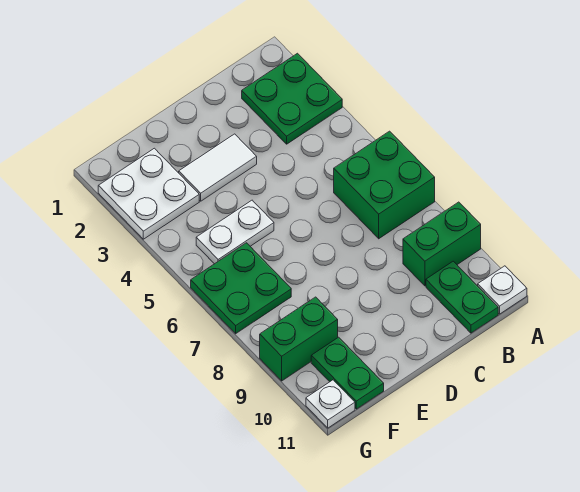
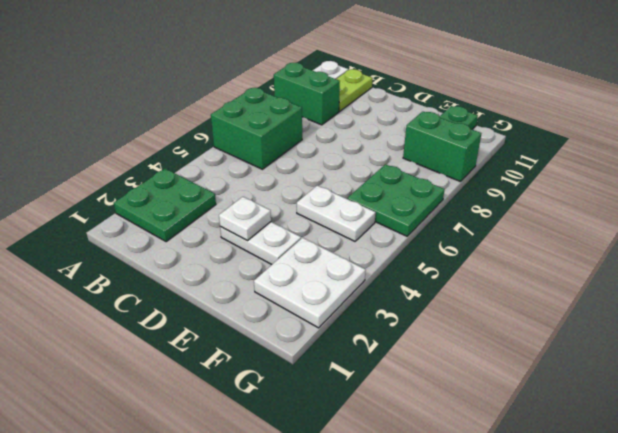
green plate B10:B11 level 1 -> lime plate B10:B11 level 1
white tile D3:E3 level 1 -> white plate D3:E3 level 1
white plate G11 level 1 -> white plate D3 level 2

